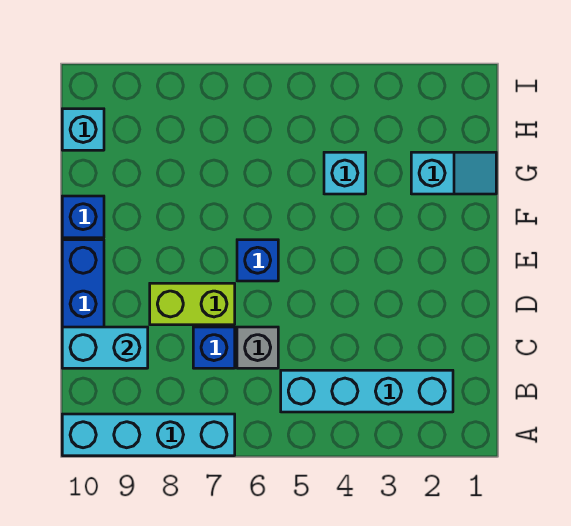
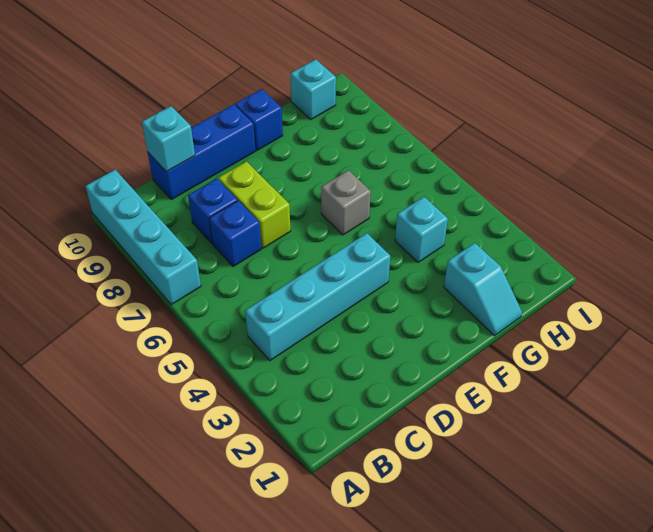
cyan brick B2:B5 level 1 -> cyan brick B4:E4 level 1
grey brick C6 level 1 -> grey brick F6 level 1
cyan brick C9:C10 level 2 -> cyan brick C10 level 2
blue brick E6 level 1 -> blue brick C8 level 1

